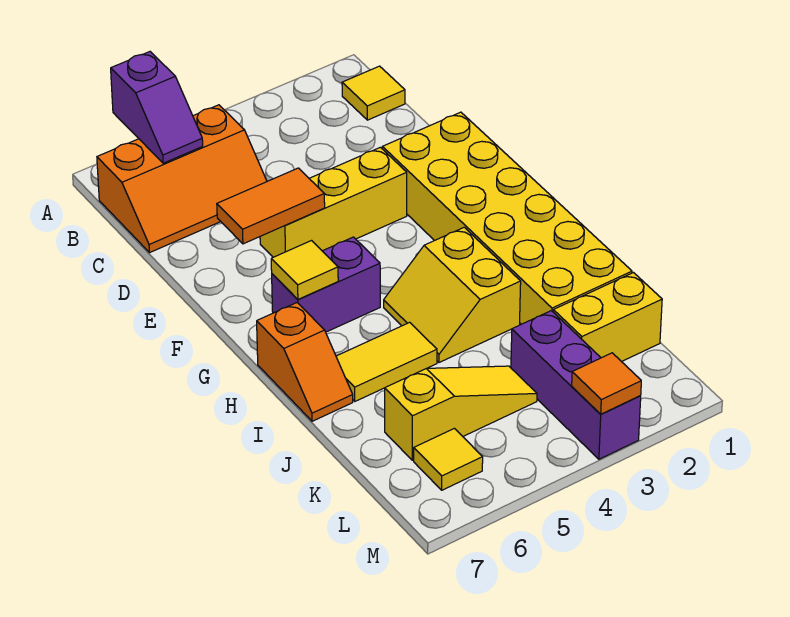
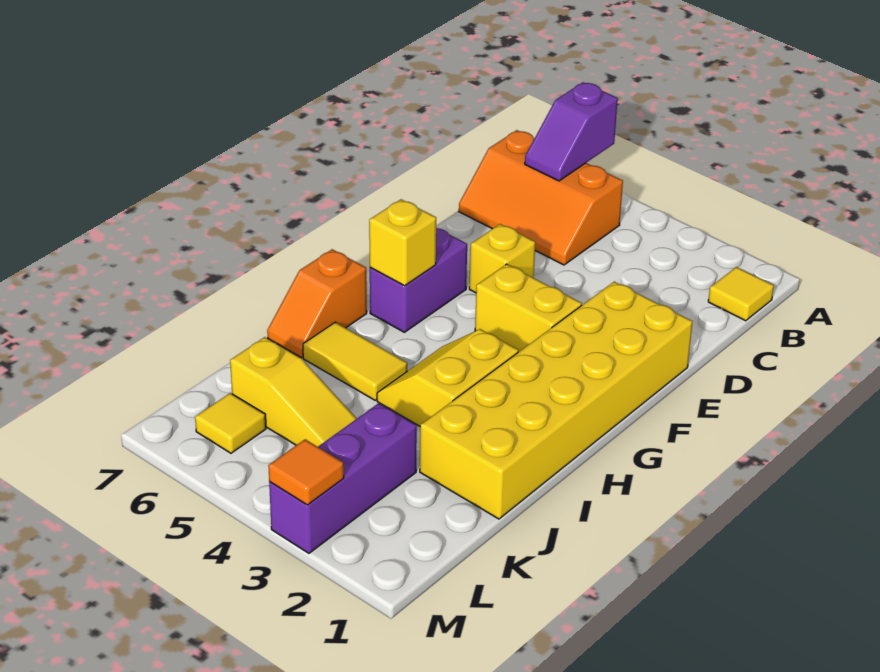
yellow brick E3:E5 level 1 -> yellow brick E5 level 1
orange tile E5:E6 level 2 -> none
purple brick G5:G6 level 1 -> purple brick F6:G6 level 1
yellow tile G6 level 2 -> yellow brick G6 level 2
yellow brick K1:K2 level 1 -> yellow brick F3:F4 level 1

